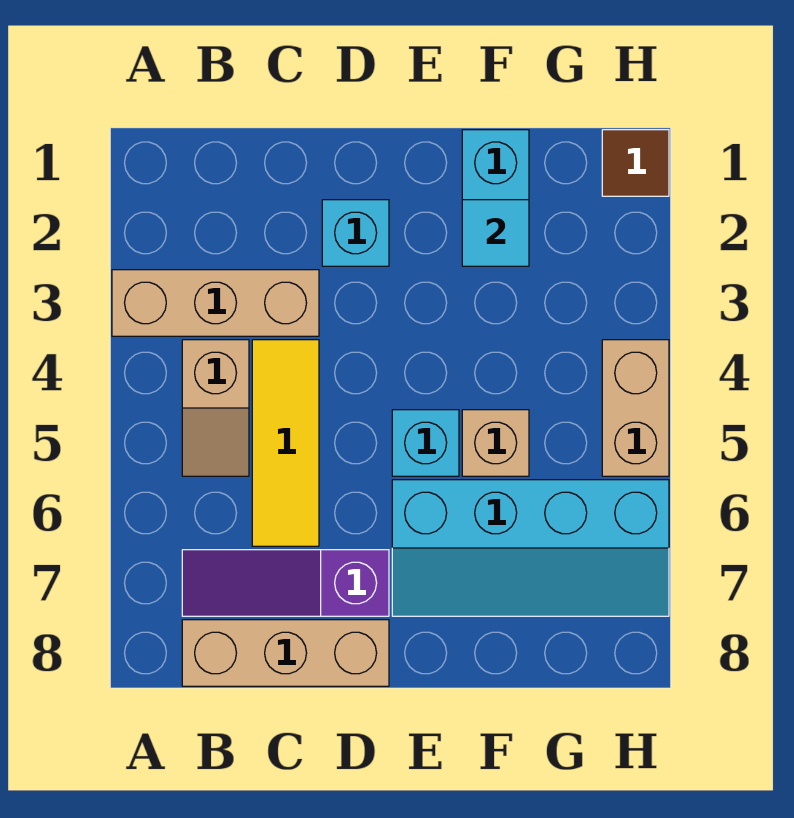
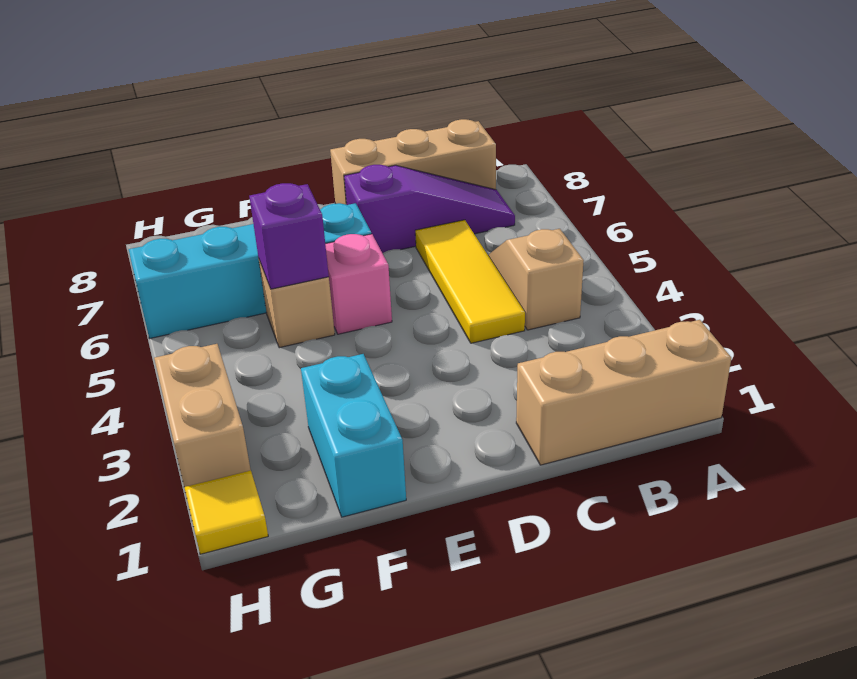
tan brick A3:C3 level 1 -> tan brick A1:C1 level 1
cyan brick D2 level 1 -> none
cyan brick E5 level 1 -> pink brick E5 level 1
cyan tile F2 level 2 -> none
none -> purple brick F5 level 2
brown tile H1 level 1 -> yellow tile H1 level 1
tan brick H4:H5 level 1 -> tan brick H2:H3 level 1

